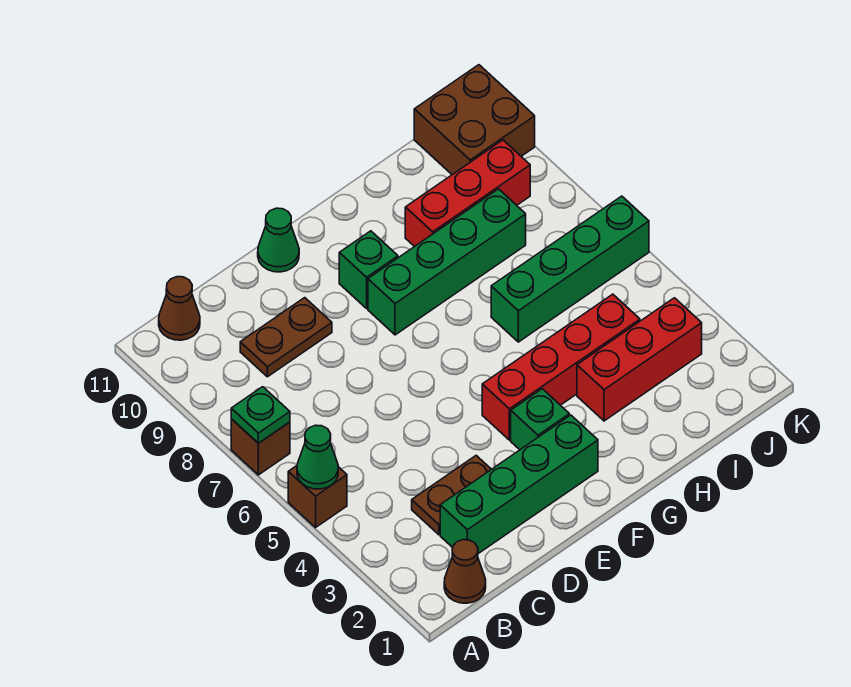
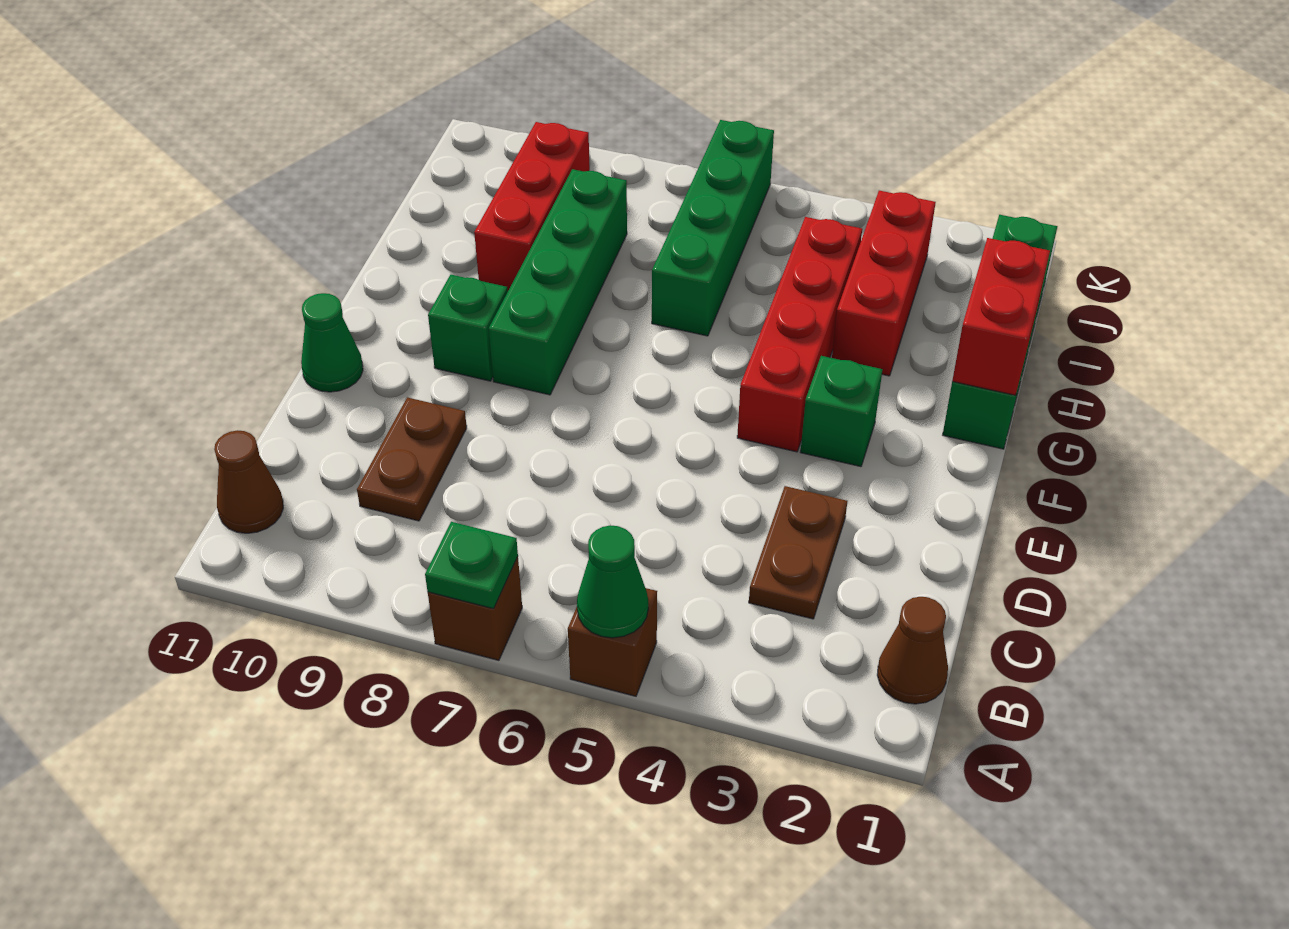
green brick C2:F2 level 1 -> green brick G1:J1 level 1
none -> red brick G1:H1 level 2
brown brick J10:K11 level 1 -> none

